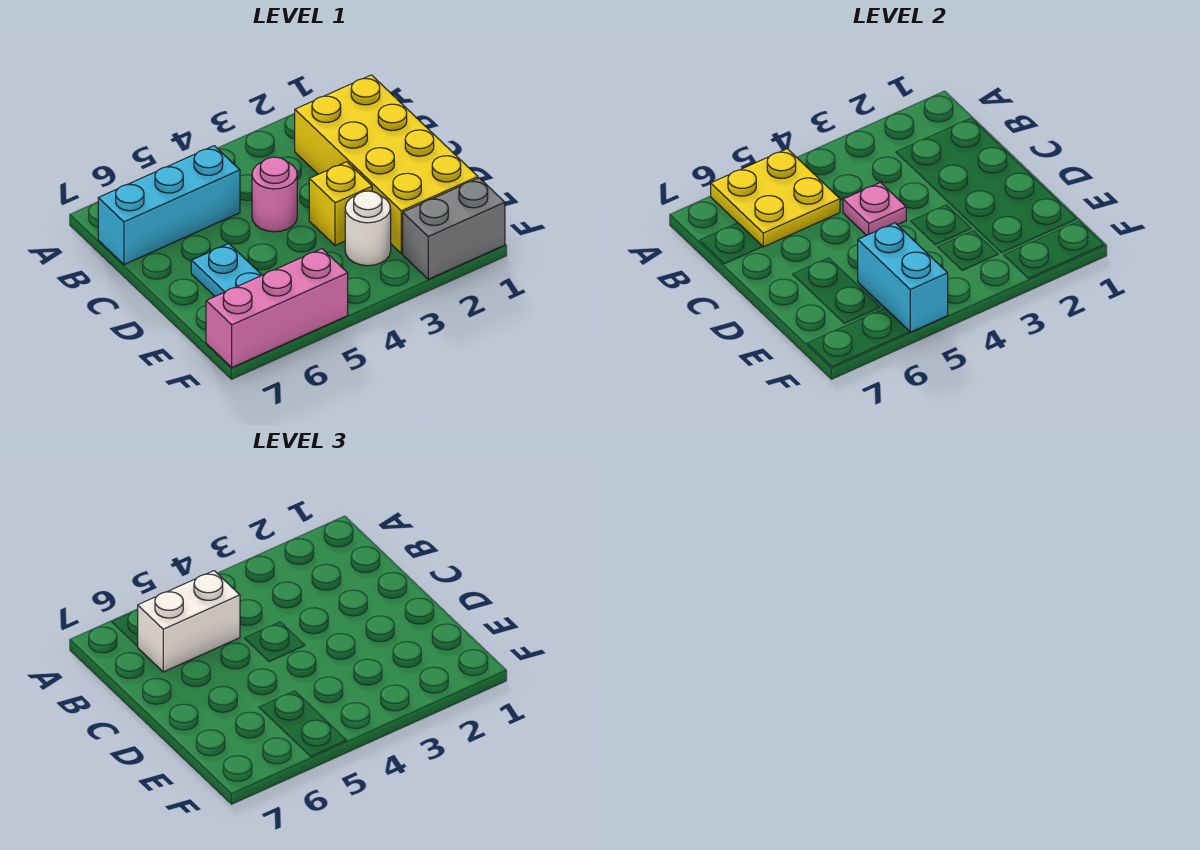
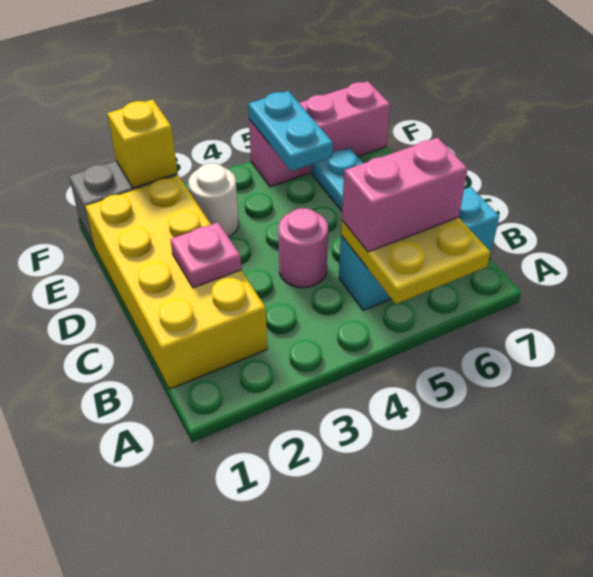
white brick B5:B6 level 3 -> pink brick B5:B6 level 3
pink plate C4 level 2 -> pink plate C2 level 2
yellow brick D3 level 1 -> yellow brick F2 level 2
cyan brick E5:F5 level 2 -> cyan plate E5:F5 level 2

